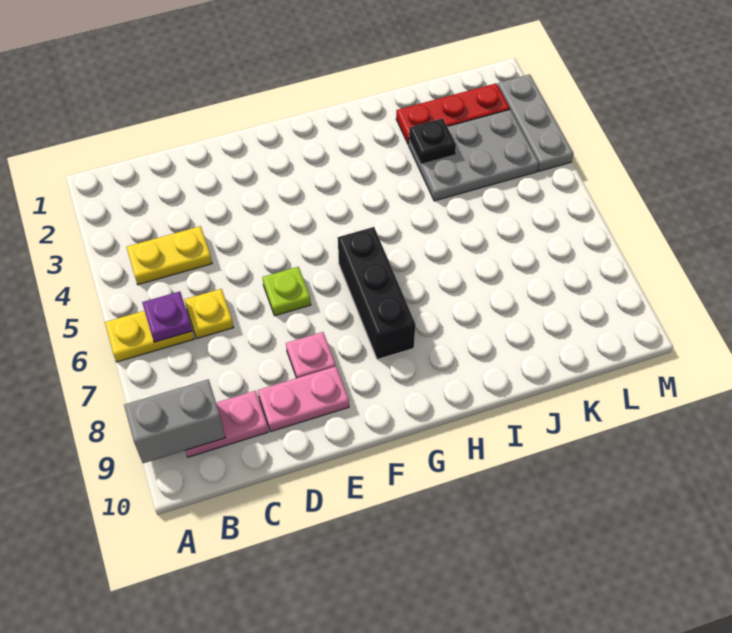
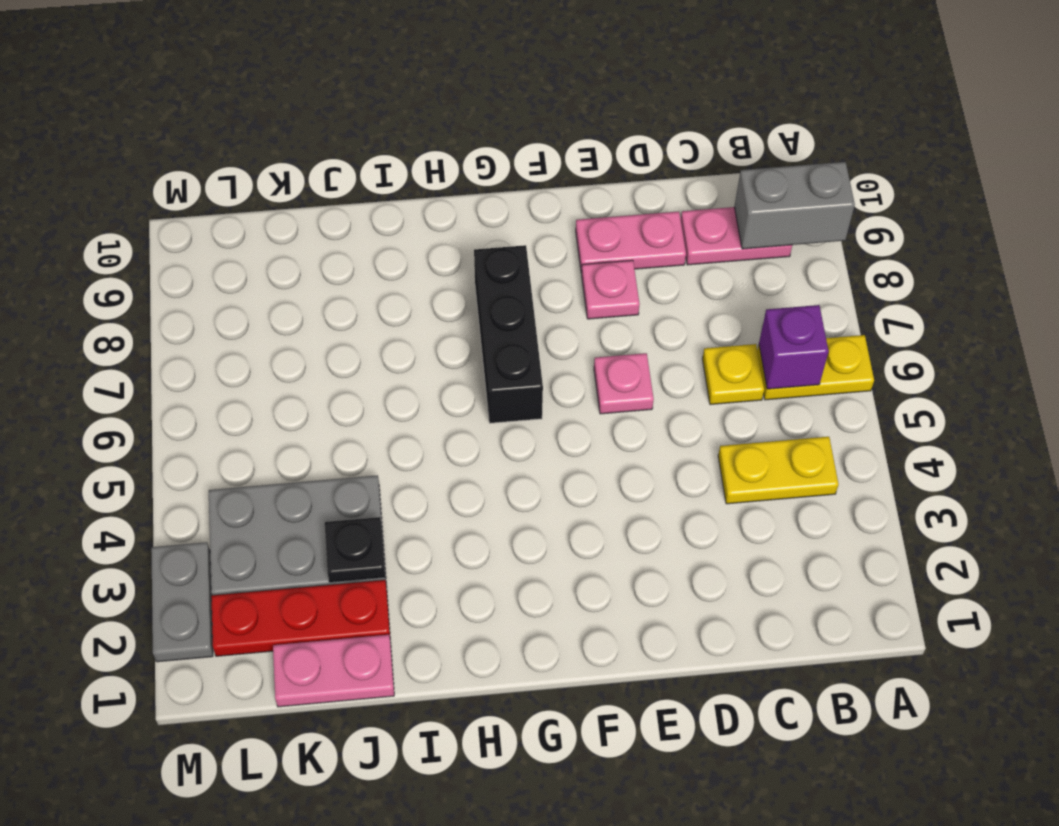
purple plate B6 level 2 -> purple brick B6 level 2
lime plate E6 level 1 -> pink plate E6 level 1
none -> pink plate J1:K1 level 1
grey plate M2:M4 level 1 -> grey plate M2:M3 level 1

